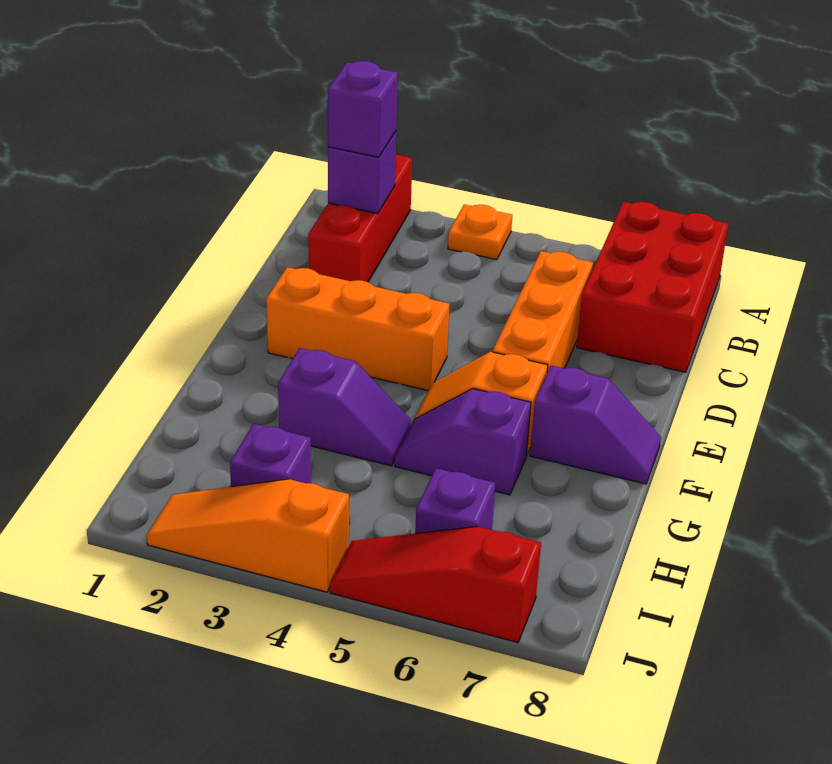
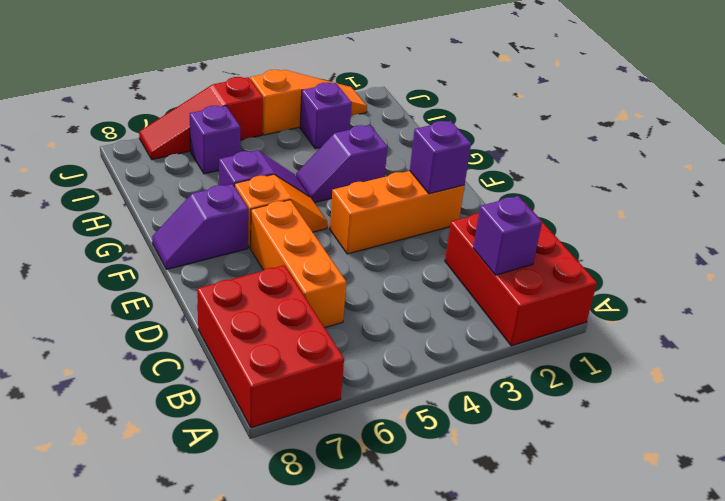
red brick A2:C2 level 1 -> red brick A1:C2 level 1
orange plate A4 level 1 -> none
purple brick B2 level 3 -> purple brick E2 level 2
red slope J5:J7 level 1 top 7 -> red slope J5:J7 level 1 top 5

